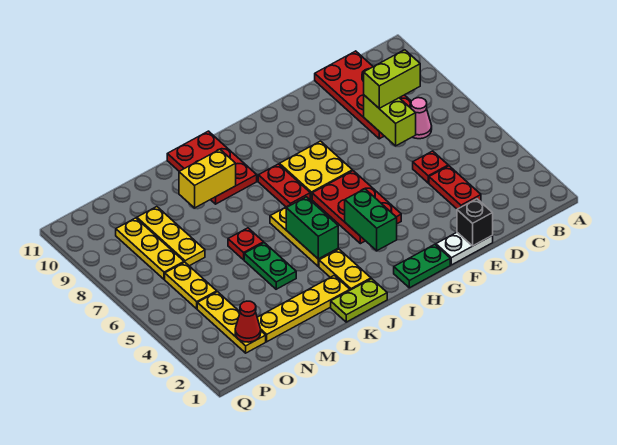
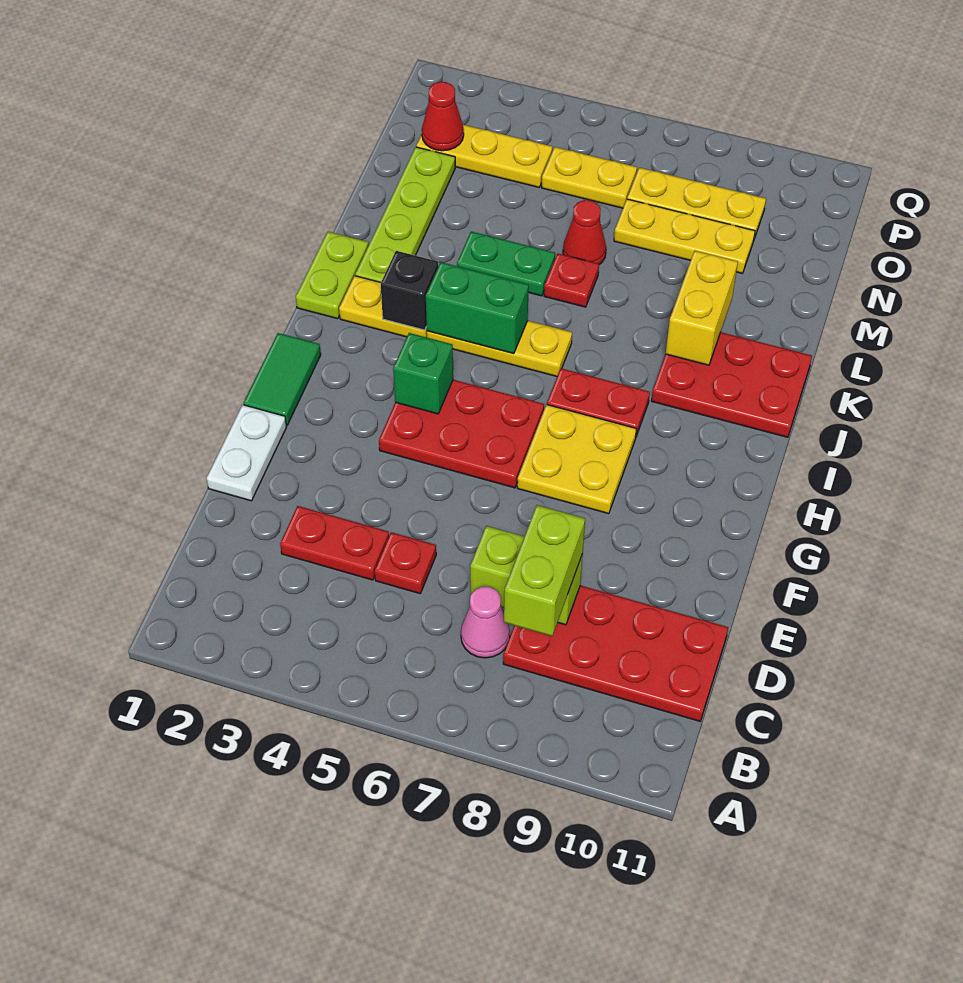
black brick E1 level 2 -> black brick J3 level 2
green plate G1:H1 level 1 -> green tile G1:H1 level 1
green brick H3:H4 level 2 -> green brick H4 level 2
yellow plate K2:N2 level 1 -> lime plate K2:N2 level 1
none -> red cone M6 level 1

